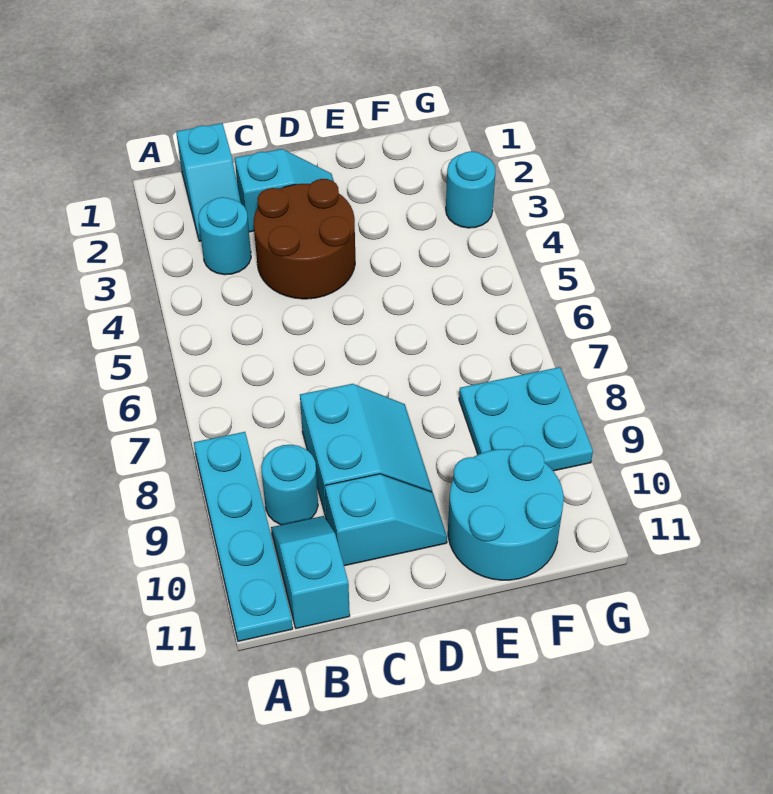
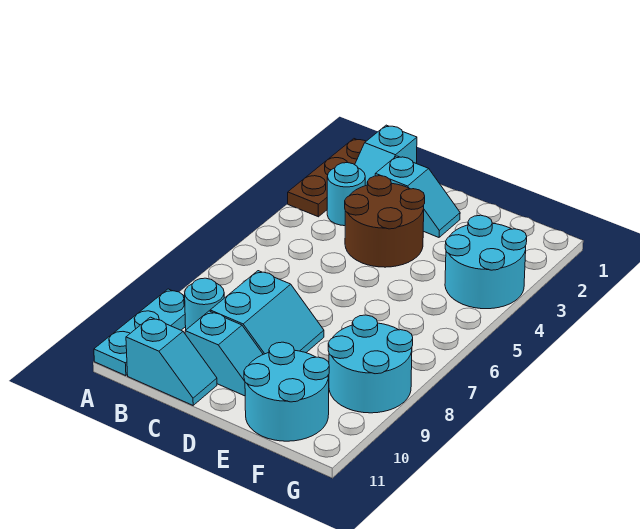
none -> brown plate A1:A3 level 1
cyan plate A8:A11 level 1 -> cyan plate A9:A11 level 1
cyan slope B10:B11 level 1 top 11 -> cyan slope B11:C11 level 1 top B
cyan plate F8:G9 level 1 -> cyan round brick F8:G9 level 1
cyan round brick G3 level 1 -> cyan round brick F3:G4 level 1

